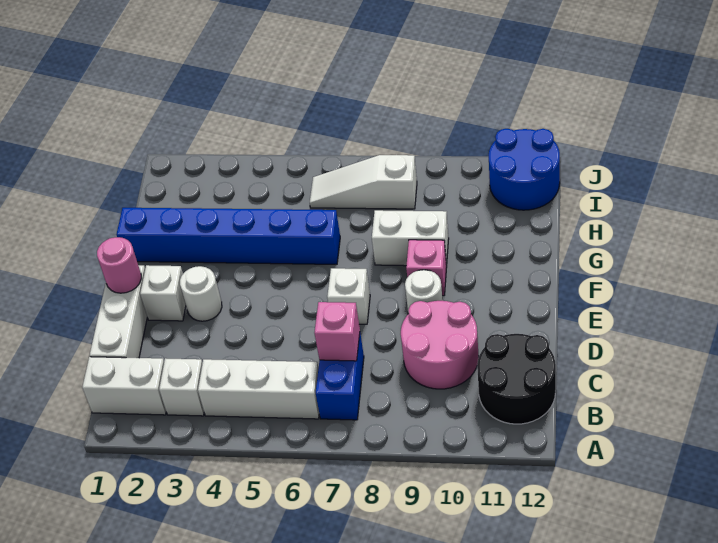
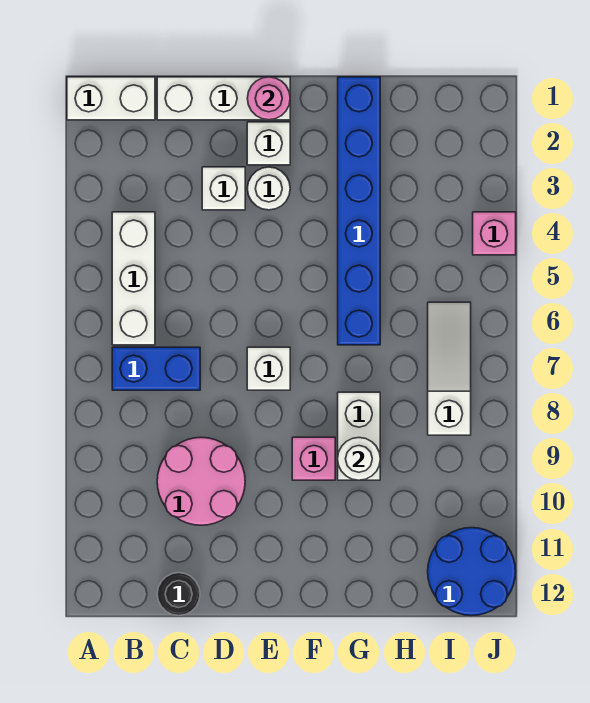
white brick B1:B2 level 1 -> white brick A1:B1 level 1
white brick B3 level 1 -> white brick D3 level 1
black round brick B11:C12 level 1 -> black round brick C12 level 1
pink brick C7 level 2 -> pink brick J4 level 1
white round brick E9 level 1 -> white round brick G9 level 2

